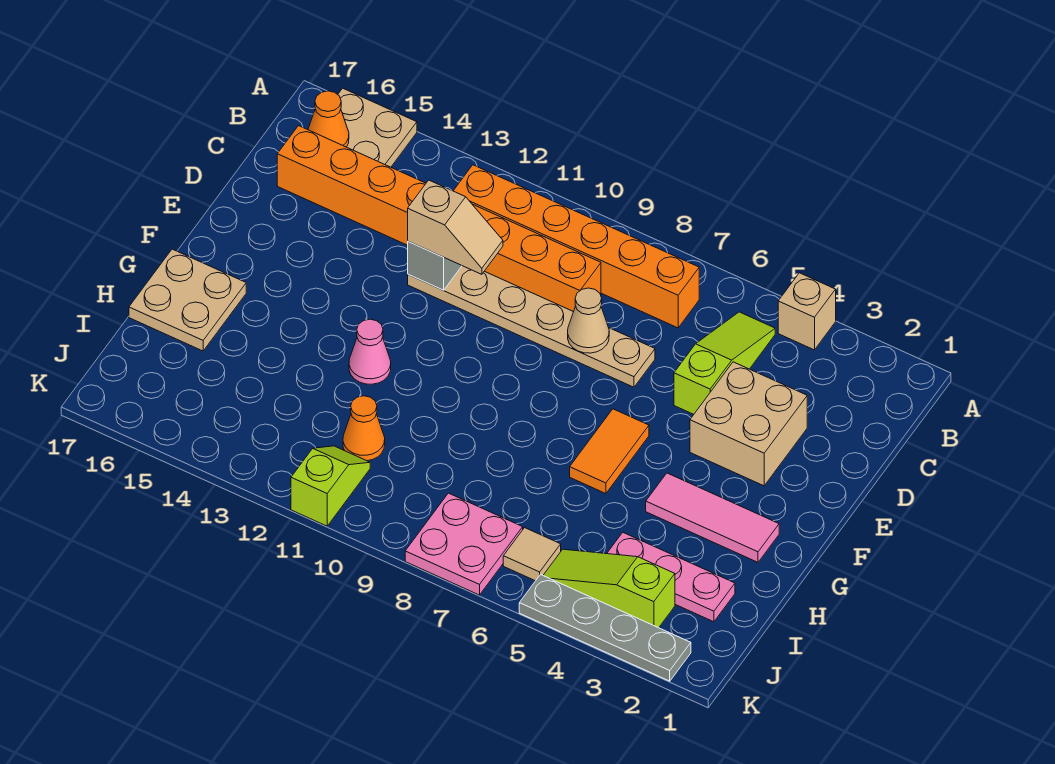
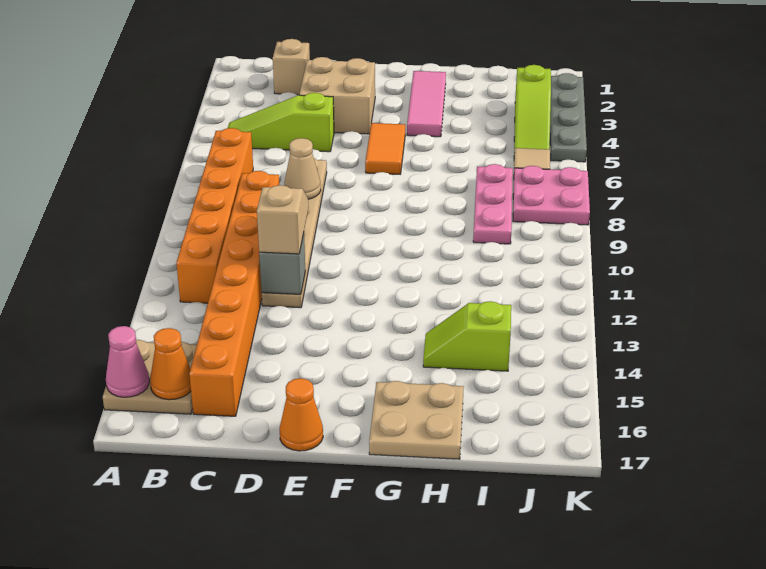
tan brick A4 level 1 -> tan brick C2 level 1
orange tile F6:G6 level 1 -> orange tile F5:F6 level 1
pink cone G12 level 1 -> pink cone A16 level 2
pink plate I2:I4 level 1 -> pink plate I7:I9 level 1
orange cone I11 level 1 -> orange cone E17 level 1
lime slope J11:K11 level 1 top K -> lime slope H14:I14 level 1 top I

